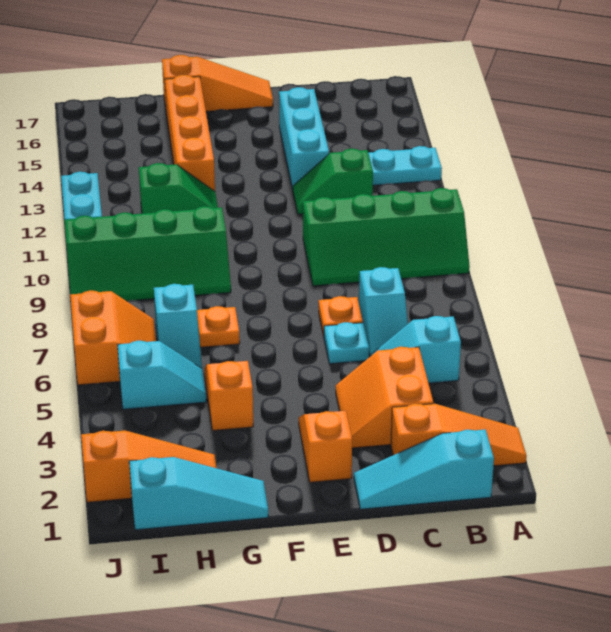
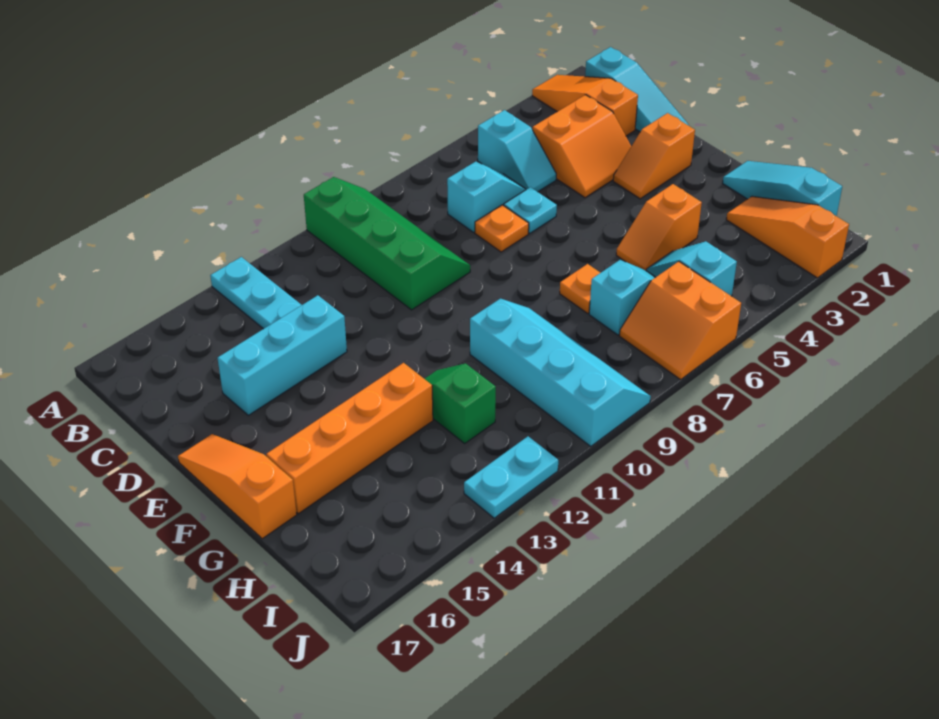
green slope C12:D12 level 1 top C -> none
green slope G9:J10 level 1 top 10 -> cyan slope G9:J10 level 1 top 10
orange slope I6:J7 level 1 top J -> orange slope I6:J7 level 1 top 6

